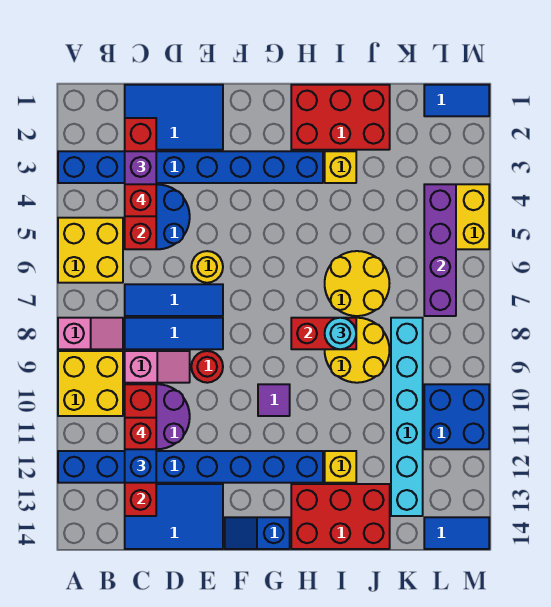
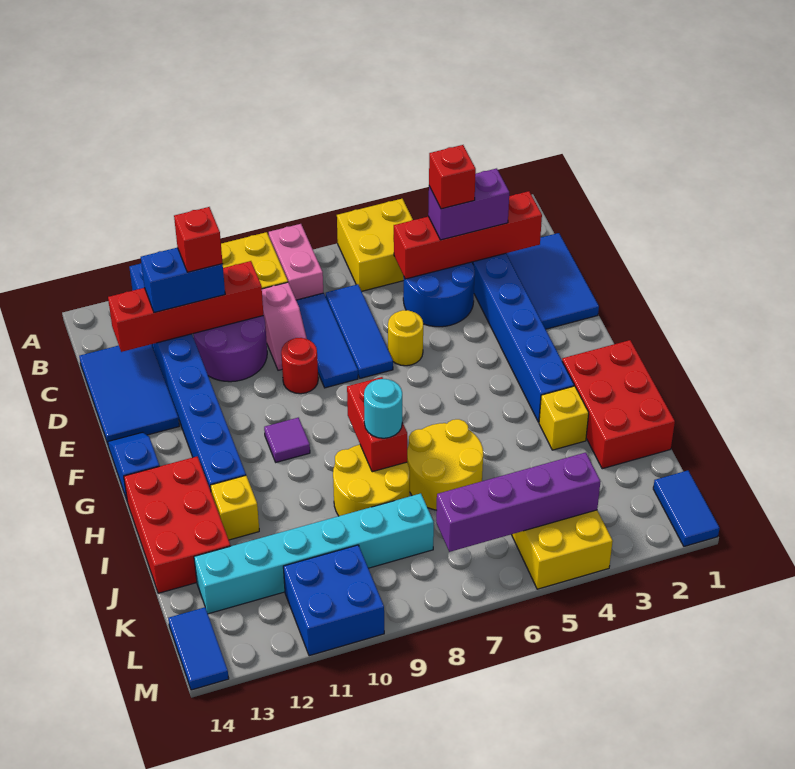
pink slope A8:B8 level 1 top A -> pink brick A8:B8 level 1

